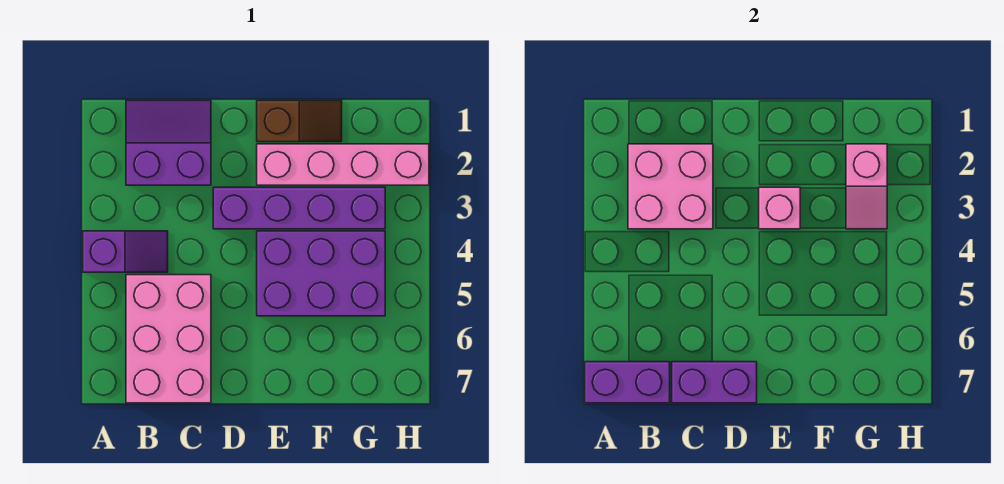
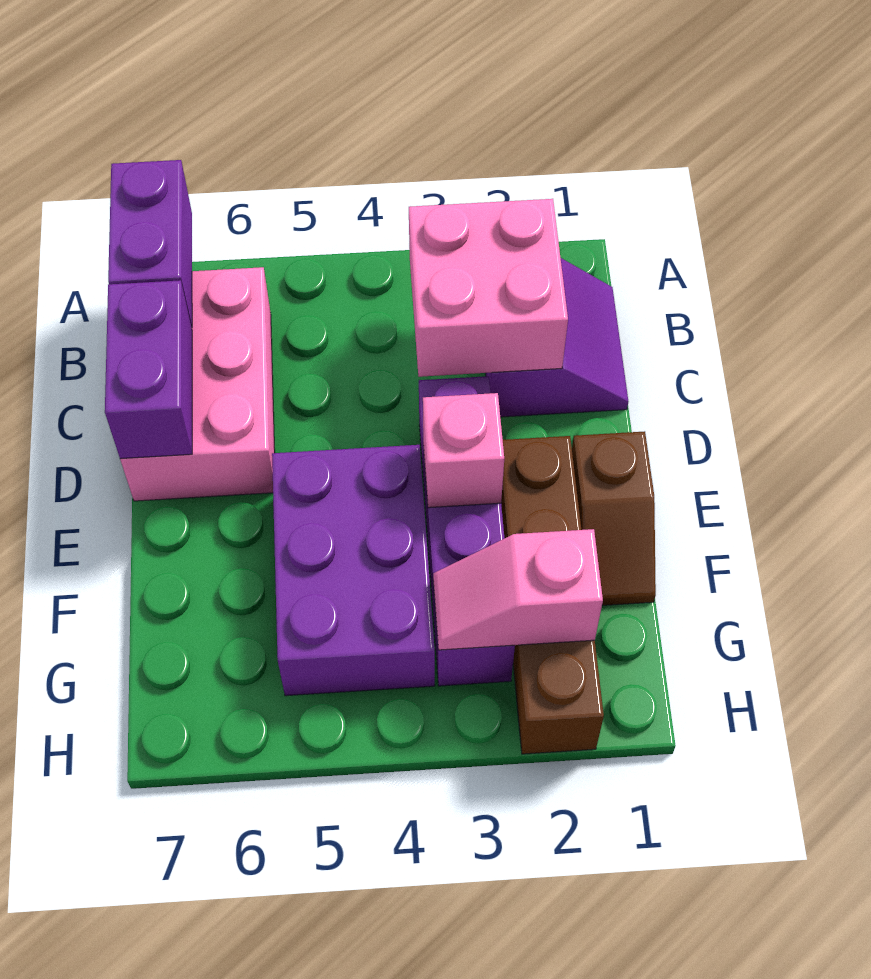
purple slope A4:B4 level 1 top A -> none
pink brick B5:C7 level 1 -> pink brick B6:D7 level 1
pink brick E2:H2 level 1 -> brown brick E2:H2 level 1

